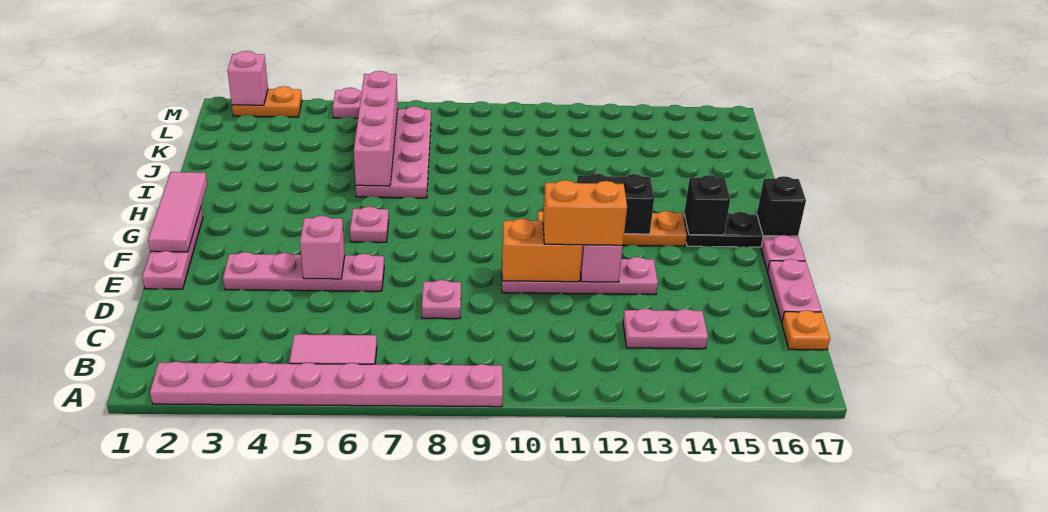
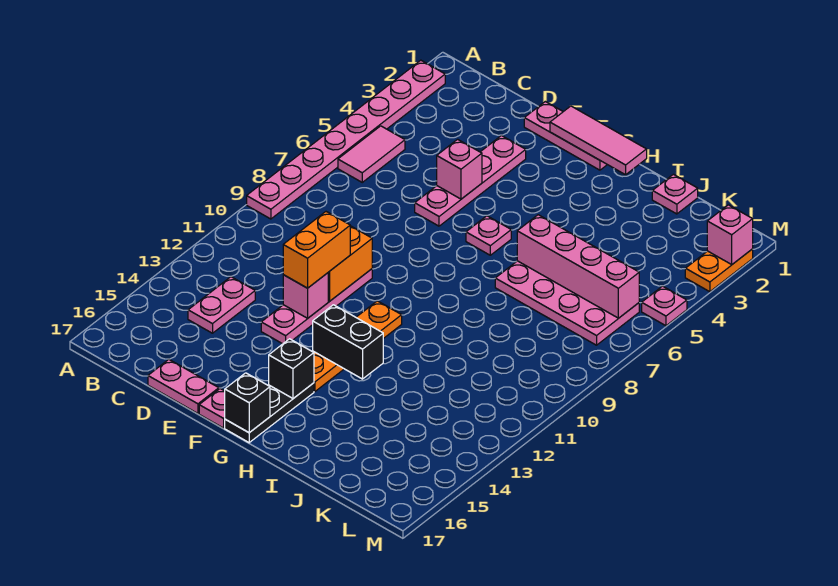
orange plate C17 level 1 -> none
pink plate D8 level 1 -> pink plate J1 level 1
black brick G12:G13 level 2 -> black brick G13:H13 level 2

